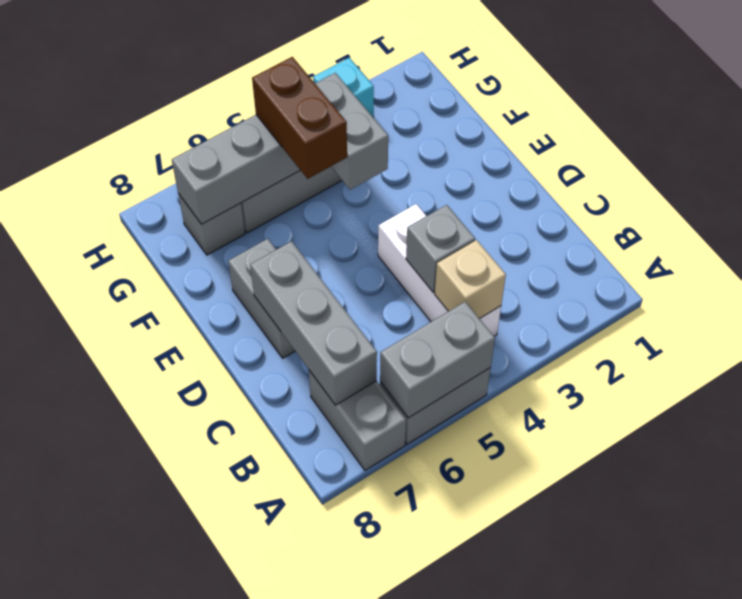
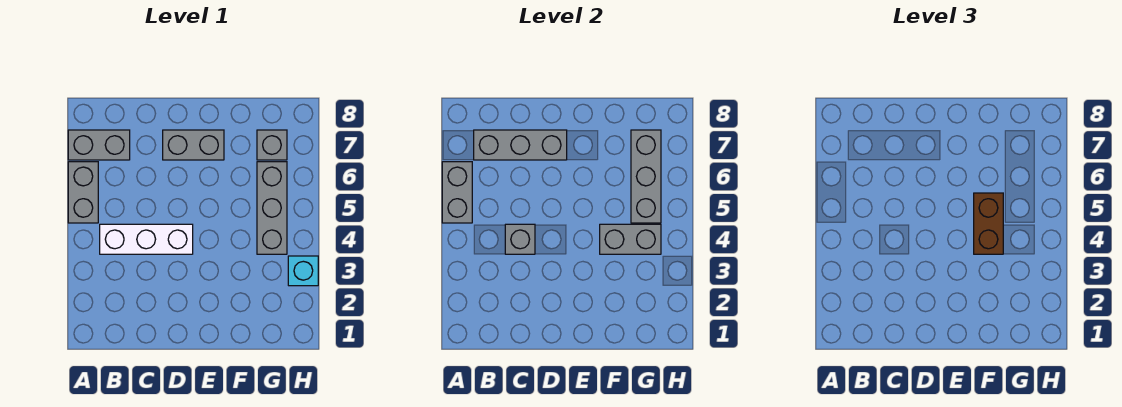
tan brick B4 level 2 -> none
brown brick F5:G5 level 3 -> brown brick F4:F5 level 3

